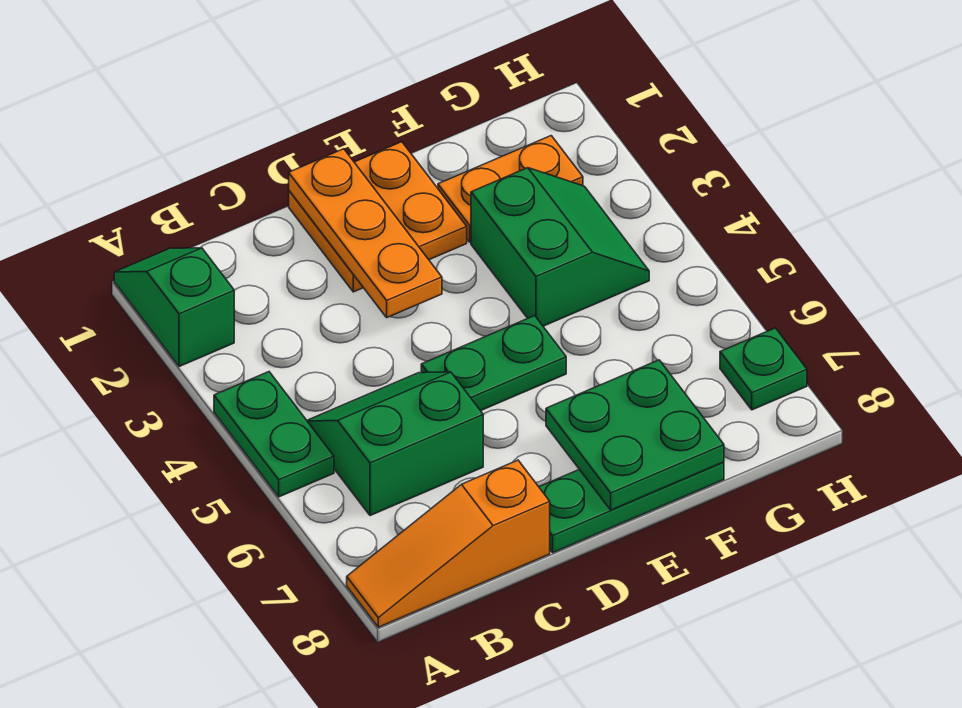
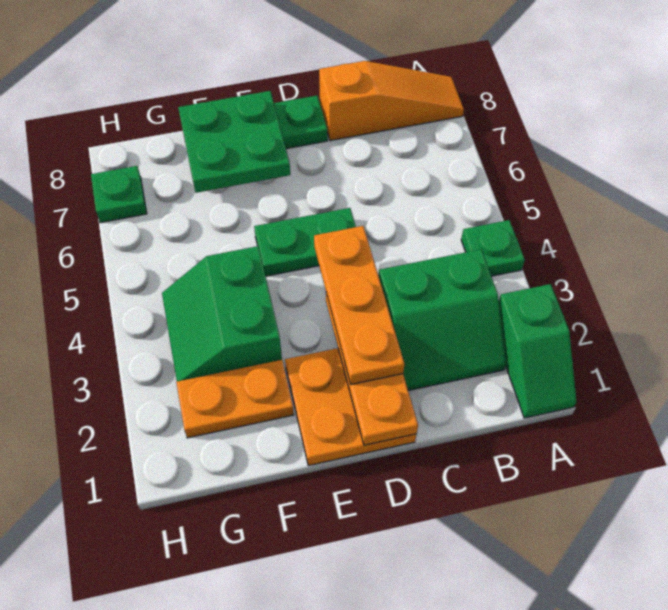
green plate A4:A5 level 1 -> green plate A4 level 1
green slope B5:C6 level 1 top 6 -> green slope B2:C3 level 1 top 3
none -> orange plate D2:D4 level 3

